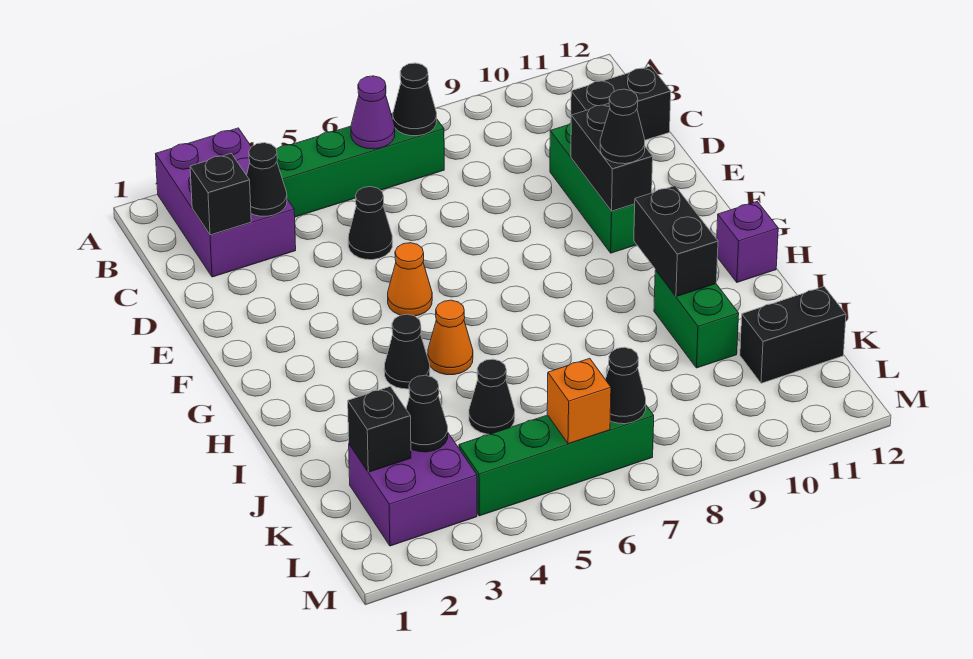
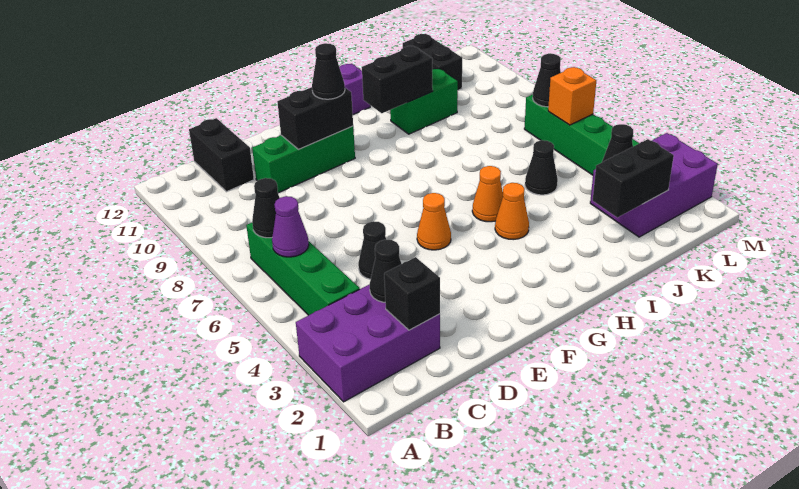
black cone H4 level 1 -> orange cone H4 level 1
purple brick K2:L3 level 1 -> purple brick K2:M3 level 1
black brick K2 level 2 -> black brick J2:K2 level 2

